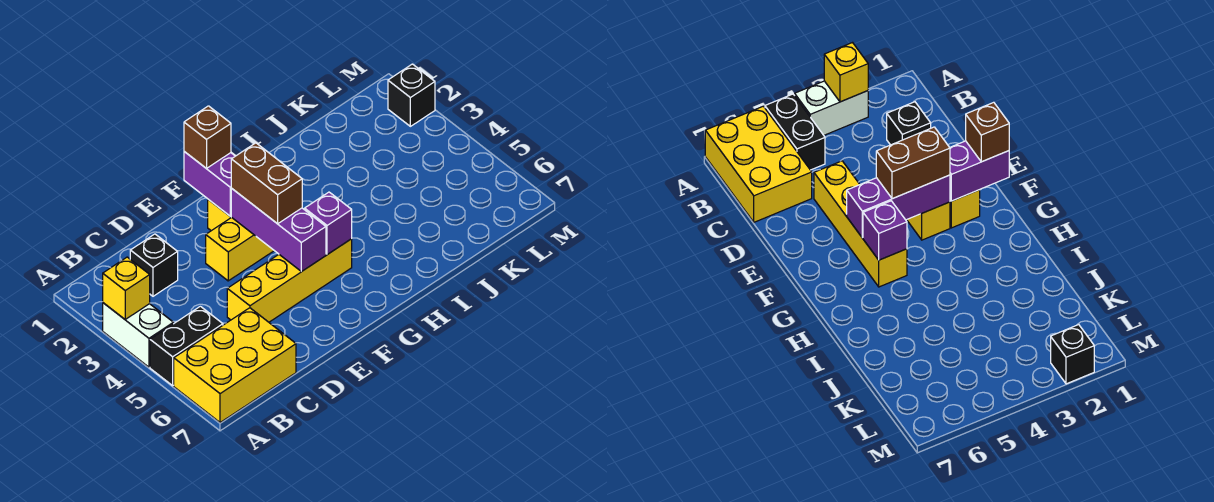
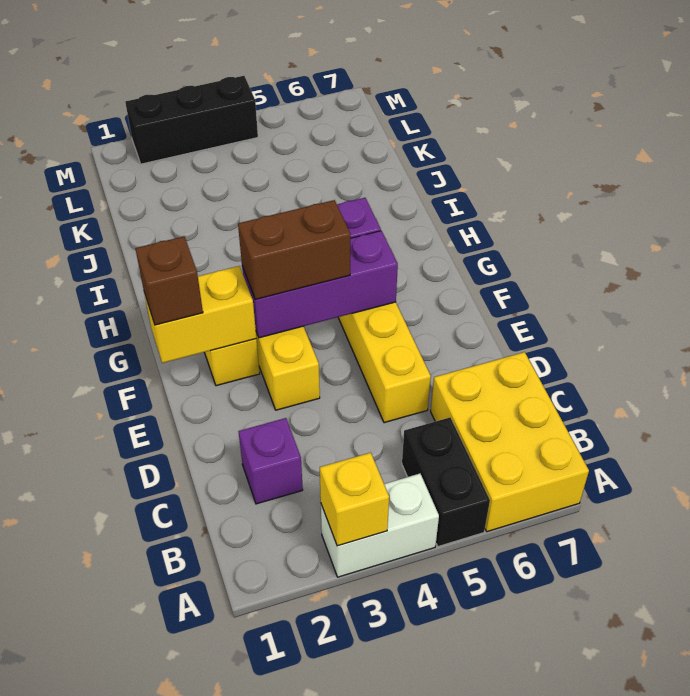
black brick C2 level 1 -> purple brick C2 level 1
purple brick F1:F2 level 2 -> yellow brick F1:F2 level 2
black brick M2 level 1 -> black brick M2:M4 level 1

